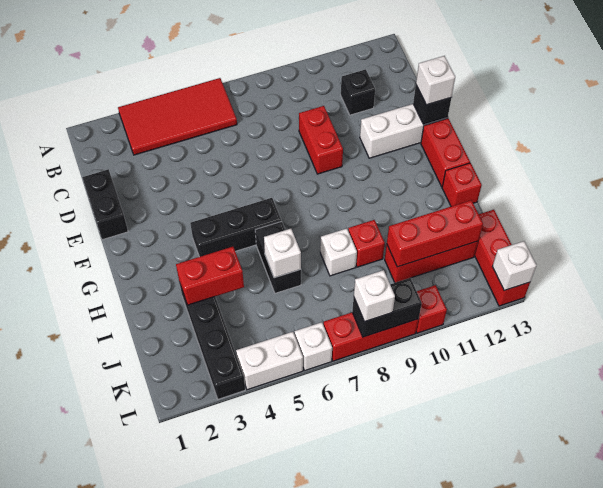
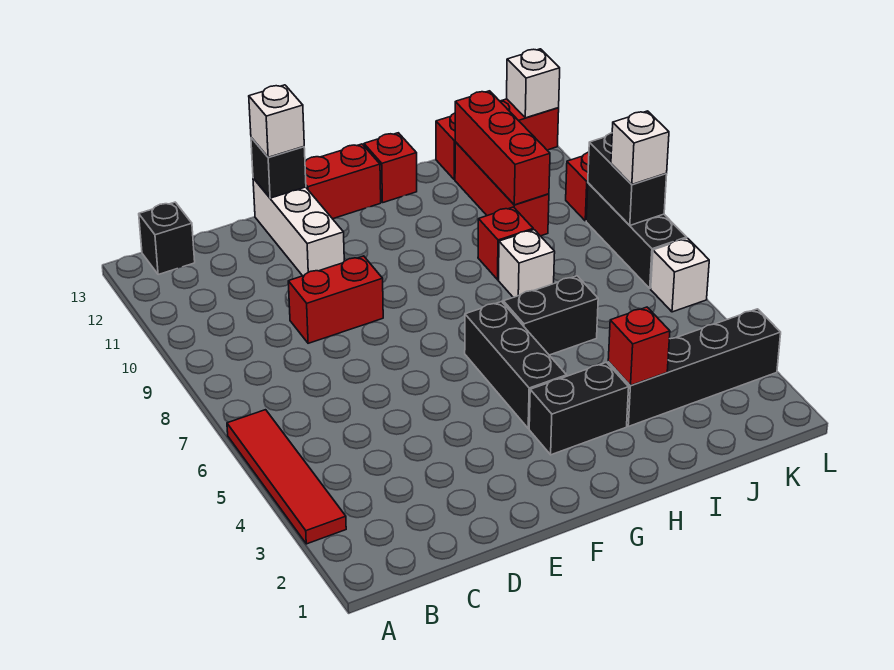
red tile A3:B6 level 1 -> red tile A3:A6 level 1
black brick C11 level 1 -> black brick B13 level 1
black brick D1:E1 level 1 -> black brick G3:H3 level 1
red brick I3:I4 level 2 -> red brick I3 level 2
white brick I6 level 2 -> none
white brick L4:L5 level 1 -> none
red brick L7:L9 level 1 -> black brick L7:L9 level 1

